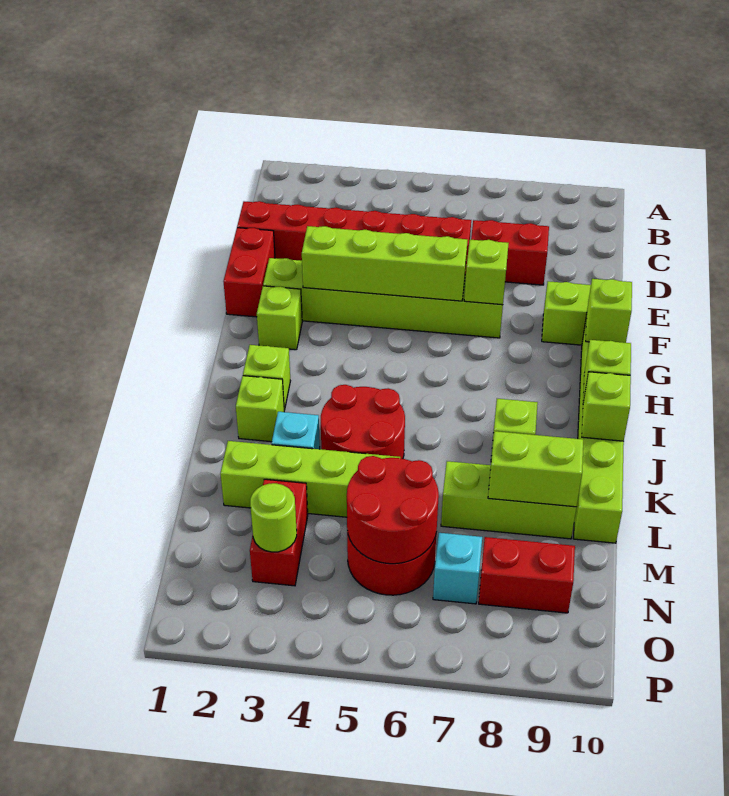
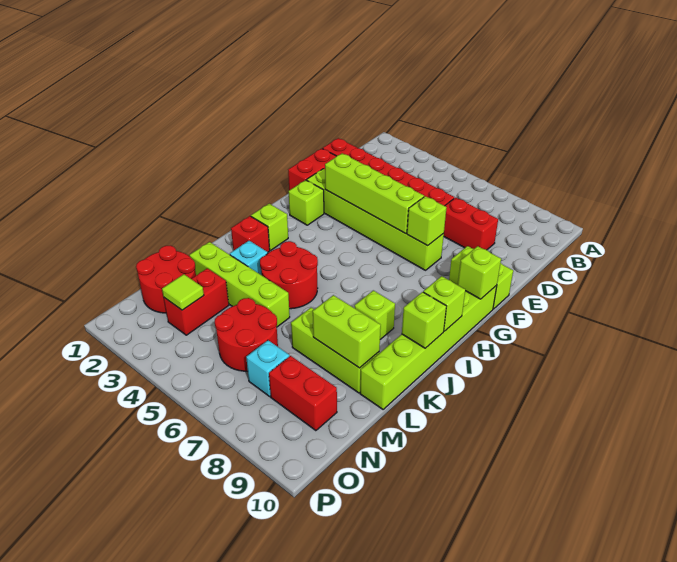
lime brick J2 level 1 -> red brick J2 level 1
red round brick M5:N6 level 2 -> red round brick M1:N2 level 1
lime round brick N3 level 2 -> lime tile N3 level 2

